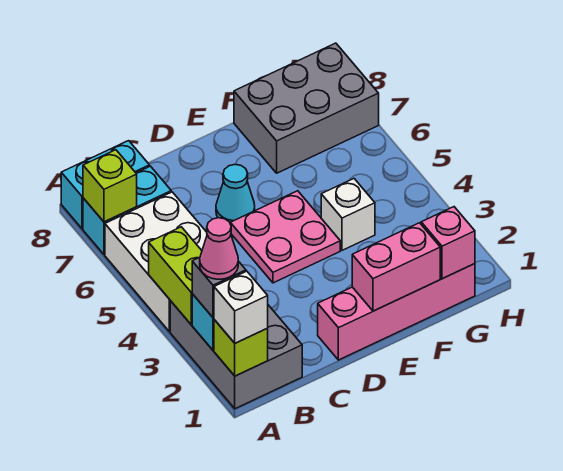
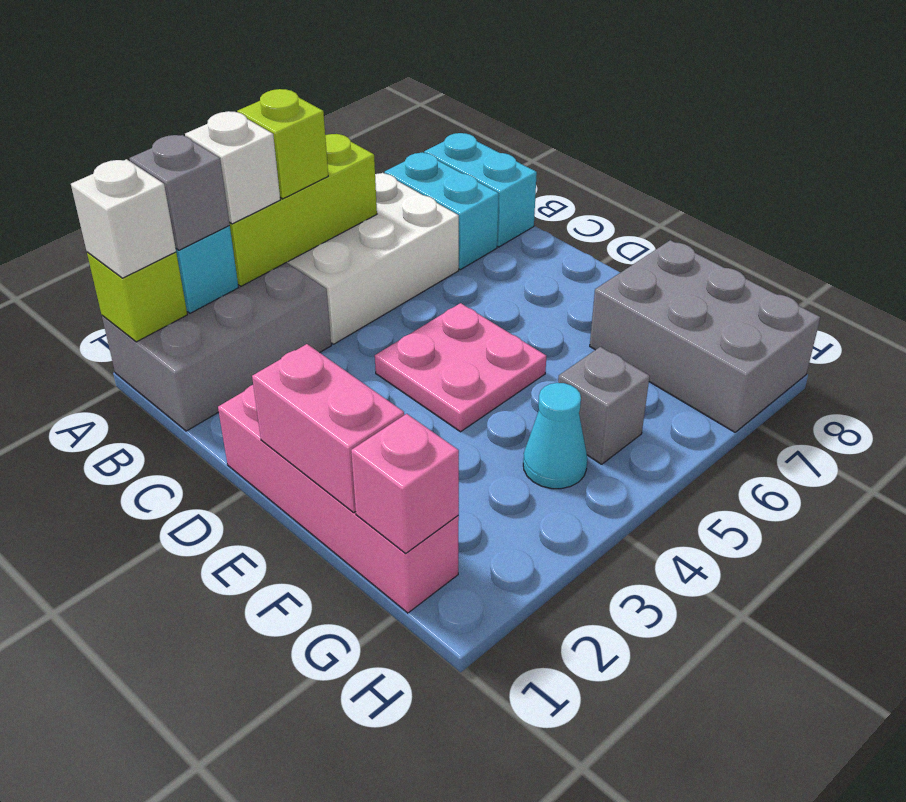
pink cone A2 level 4 -> none
lime brick A3:A4 level 2 -> lime brick A3:A5 level 2
lime brick A7 level 2 -> lime brick A4 level 3
cyan cone D6 level 1 -> cyan cone G4 level 1
white brick F4 level 1 -> white brick A3 level 3
none -> grey brick G5 level 1

